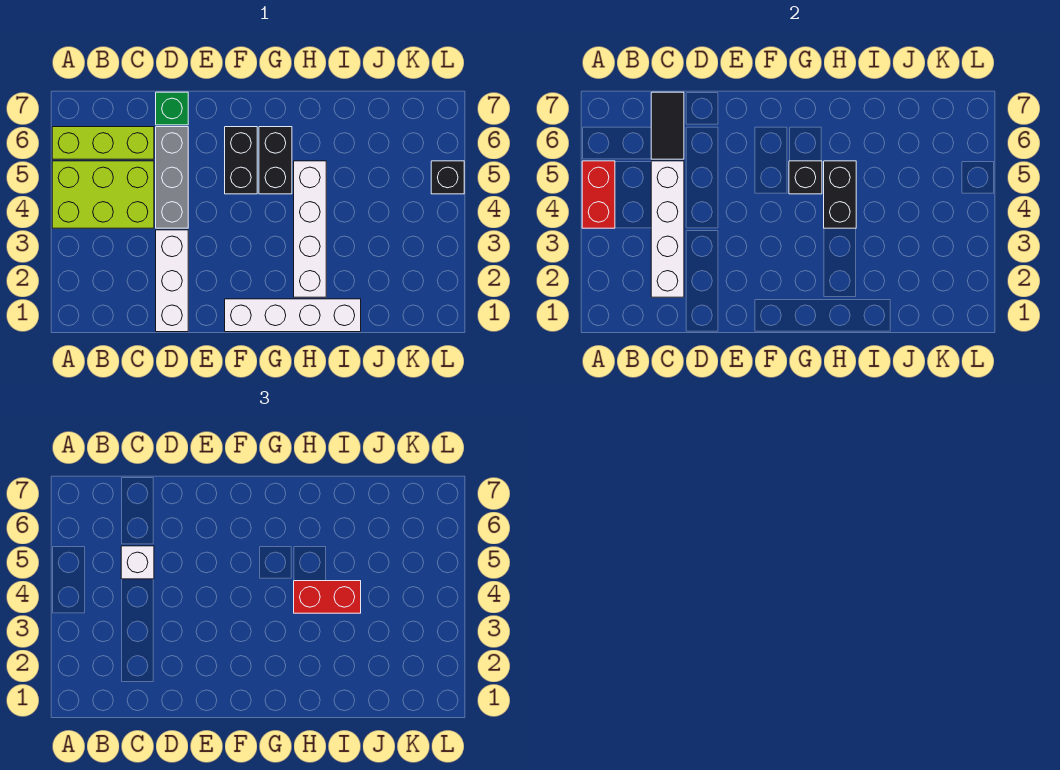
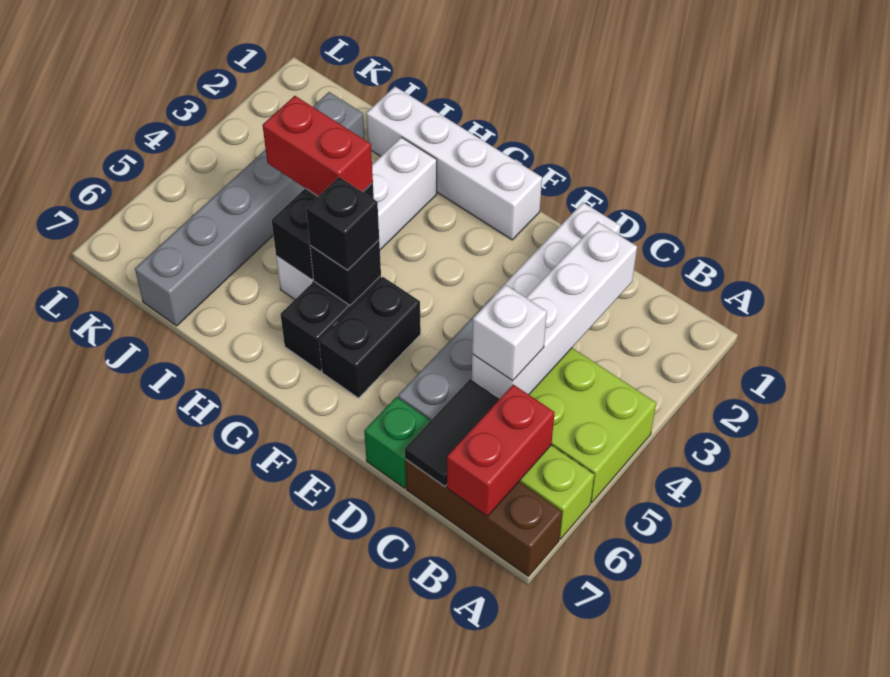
red brick A4:A5 level 2 -> red brick B6:B7 level 2
none -> brown brick A7:C7 level 1
none -> grey brick J2:J7 level 1
black brick L5 level 1 -> black brick G5 level 3

